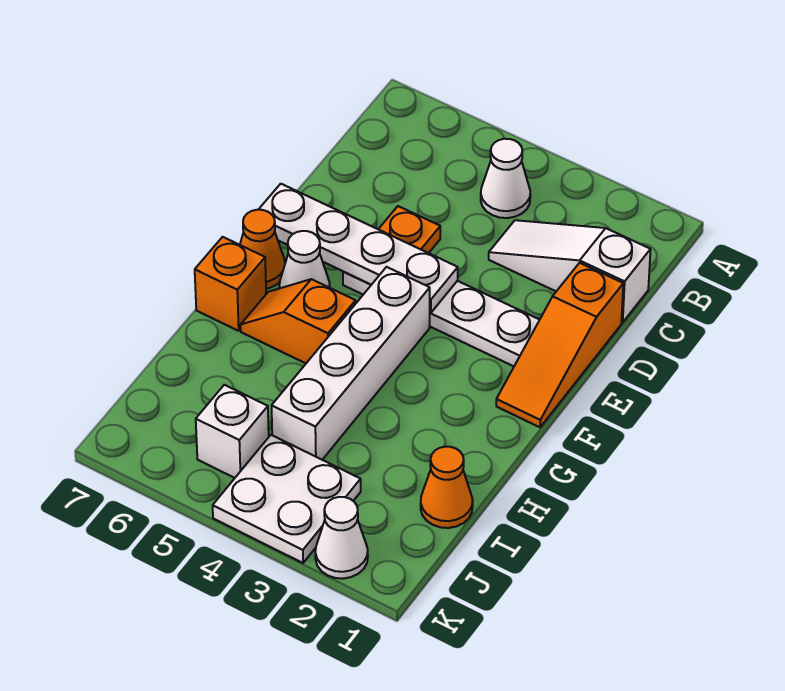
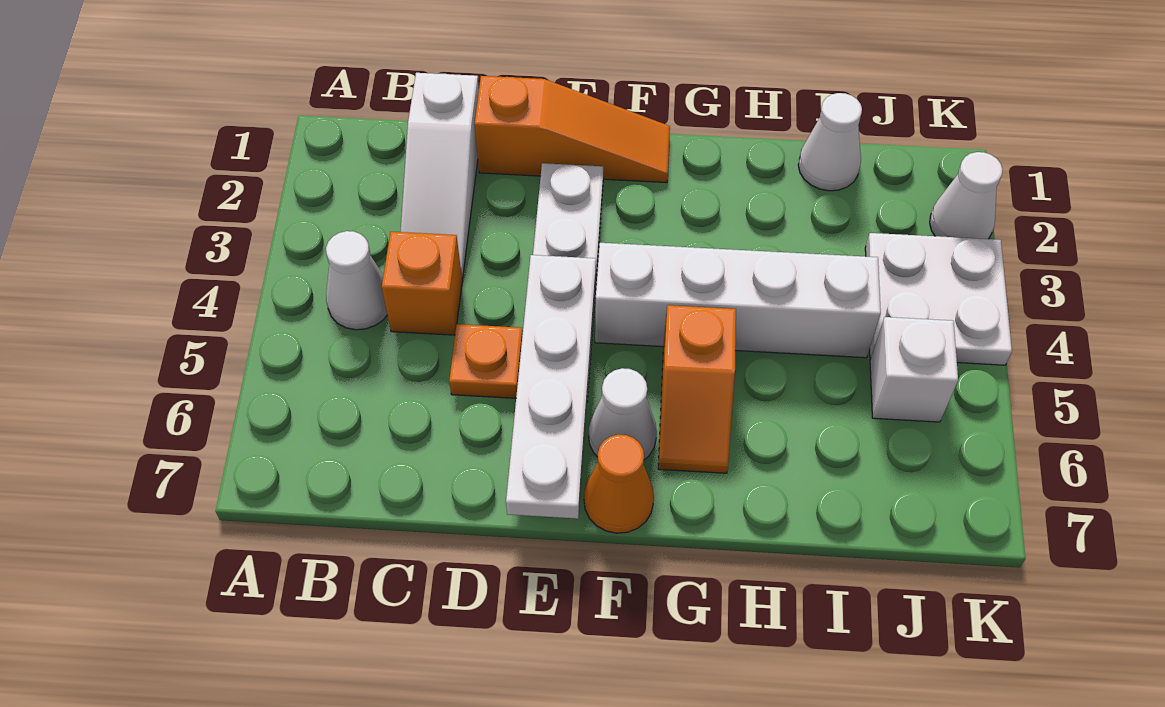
orange brick G7 level 1 -> orange brick C4 level 1
orange cone I1 level 1 -> white cone I1 level 1

